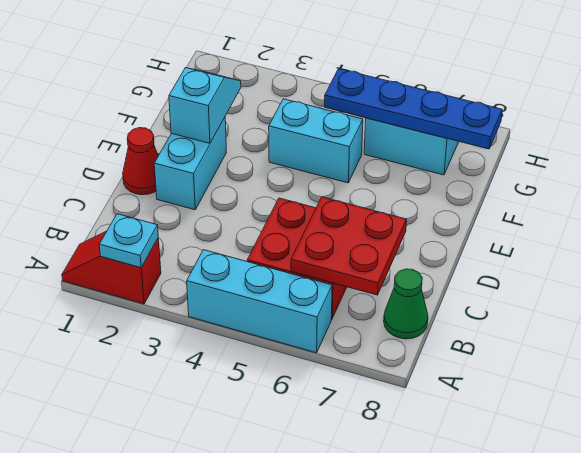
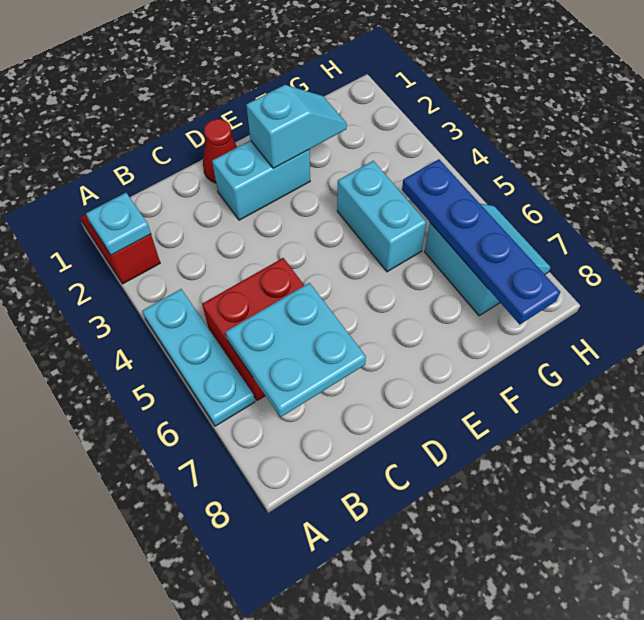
cyan brick A4:A6 level 1 -> cyan plate A4:A6 level 1
red plate B6:C7 level 2 -> cyan plate B6:C7 level 2
green cone B8 level 1 -> none

